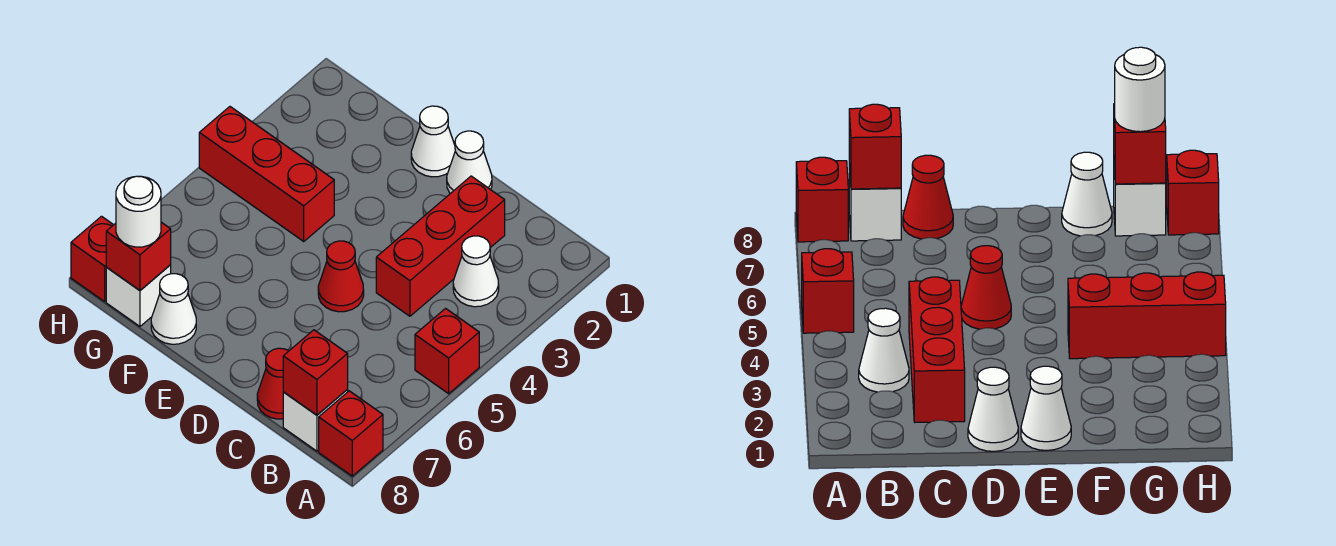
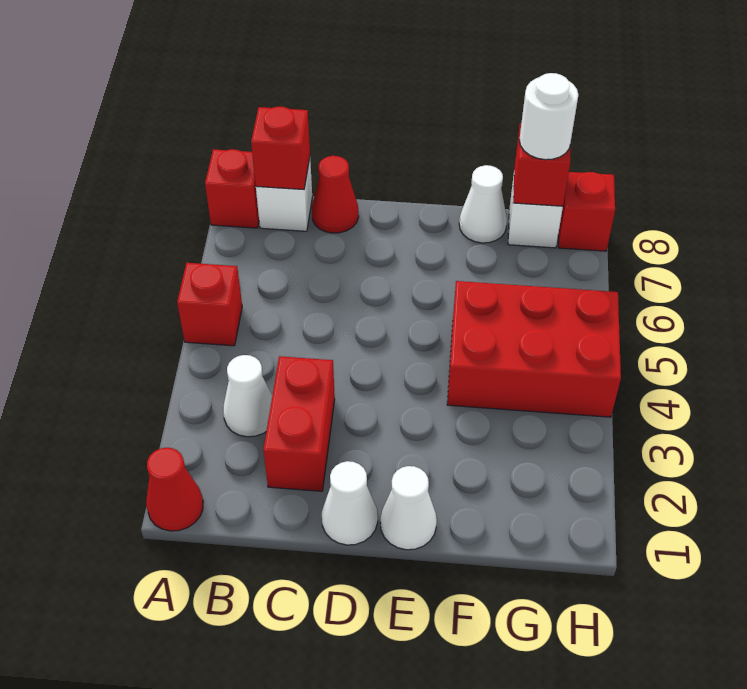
red brick C2:C4 level 1 -> red brick C2:C3 level 1
red cone D5 level 1 -> red cone A1 level 1
red brick F4:H4 level 1 -> red brick F4:H5 level 1

